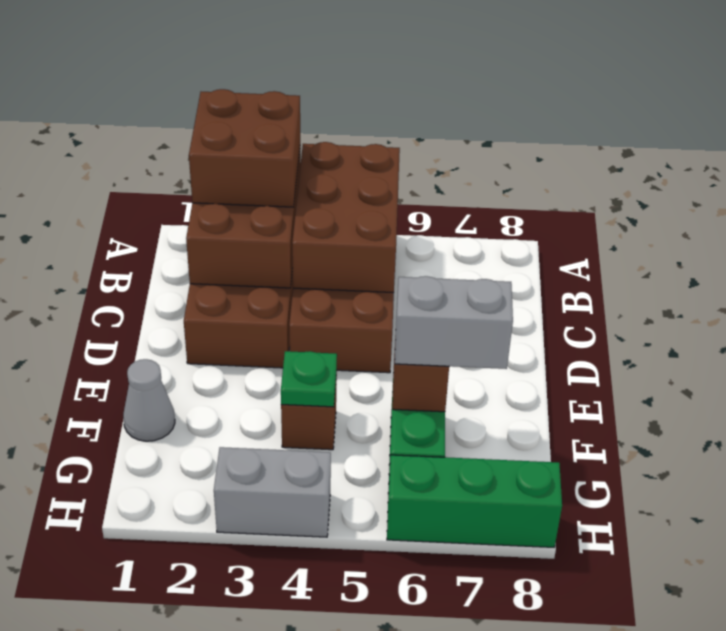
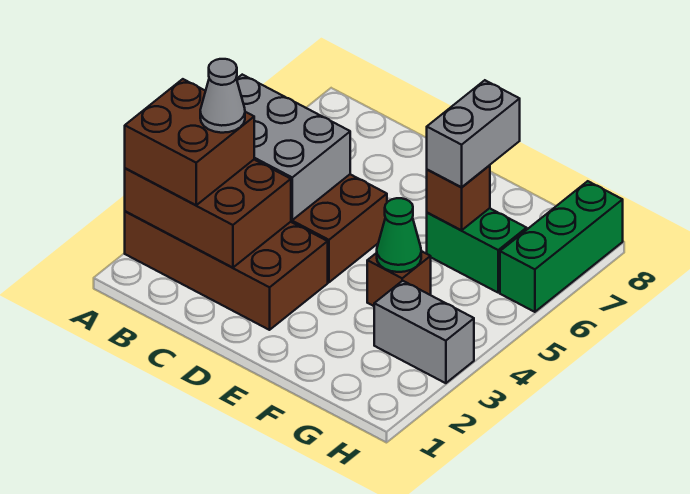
brown brick A4:C5 level 2 -> grey brick A4:C5 level 2
grey cone F1 level 1 -> grey cone B3 level 4
green plate F4 level 2 -> green cone F4 level 2
grey brick H3:H4 level 1 -> grey brick G3:H3 level 1

